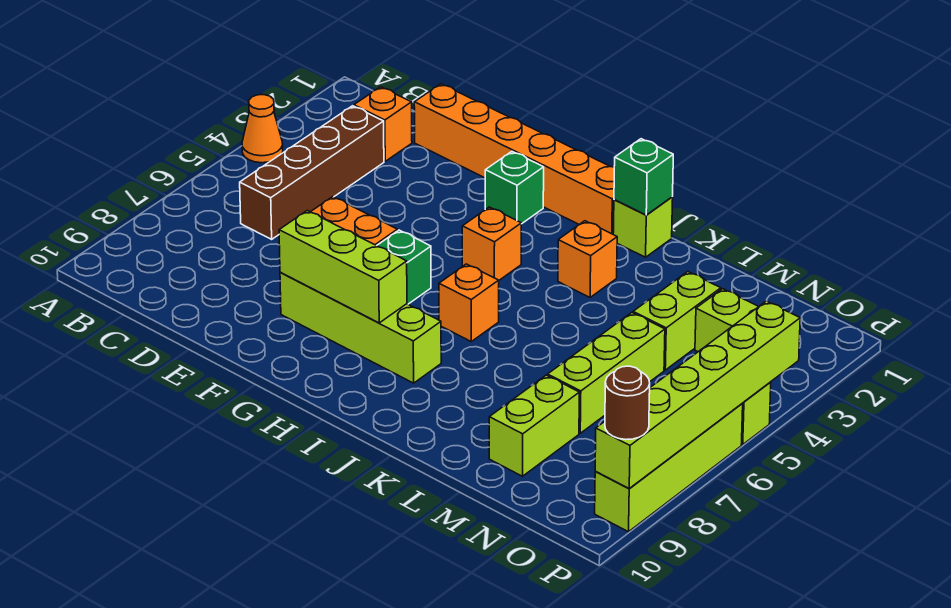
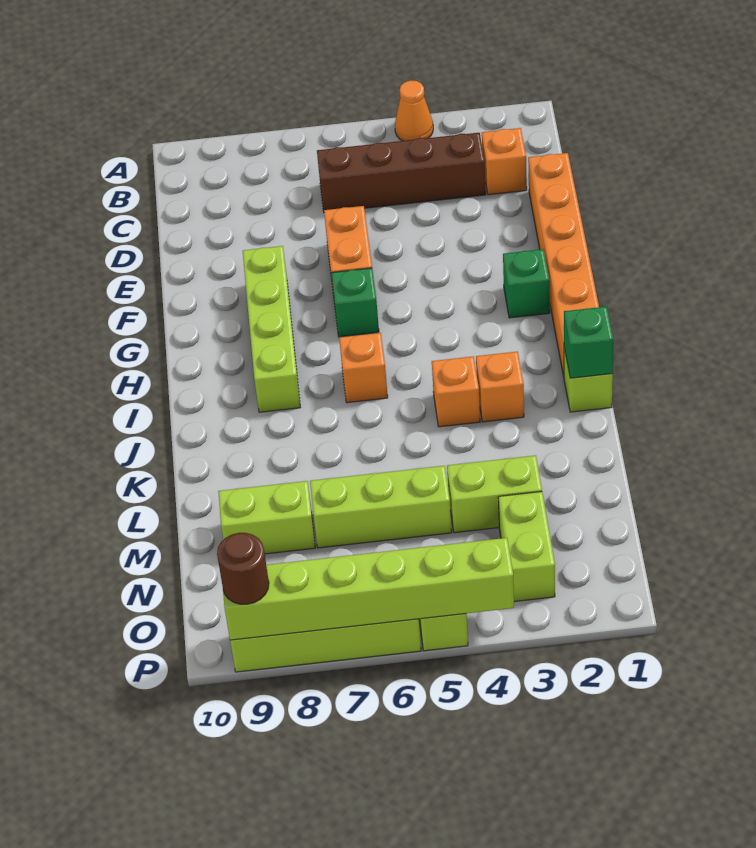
lime brick F8:H8 level 2 -> none
orange brick H4 level 1 -> orange brick J4 level 1

